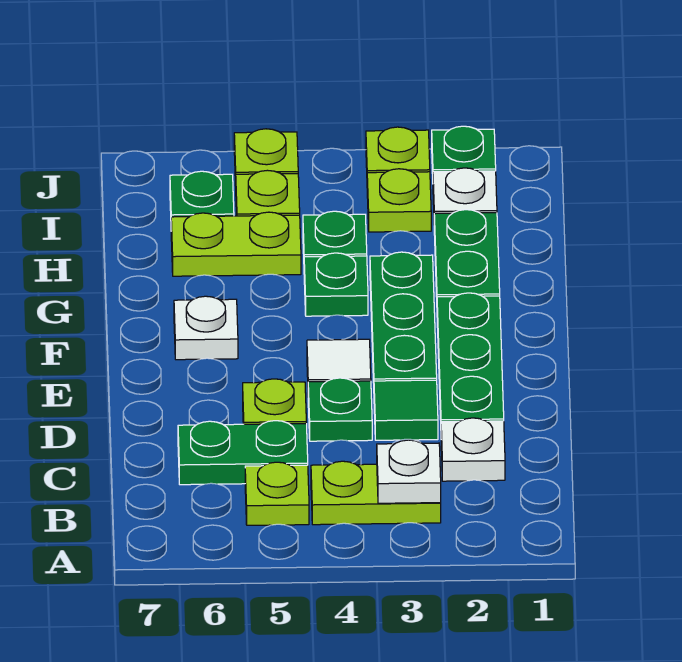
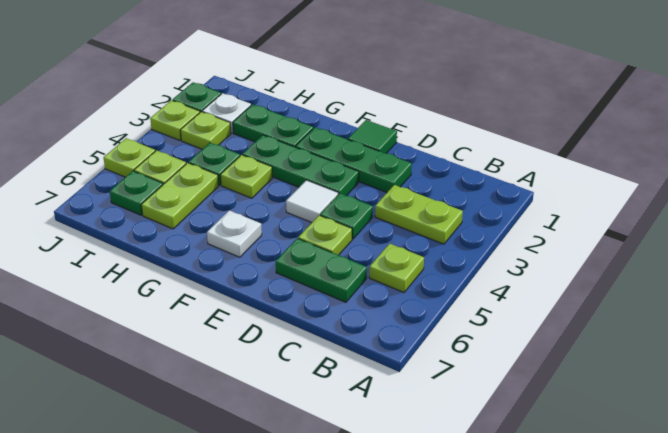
lime plate B3:B4 level 1 -> lime plate B3:C3 level 1
white plate B3 level 2 -> none
white plate C2 level 1 -> none
green plate C5:C6 level 1 -> green plate C6:D6 level 1
green tile D3 level 1 -> green tile E1 level 1
green plate G4 level 1 -> lime plate G4 level 1

